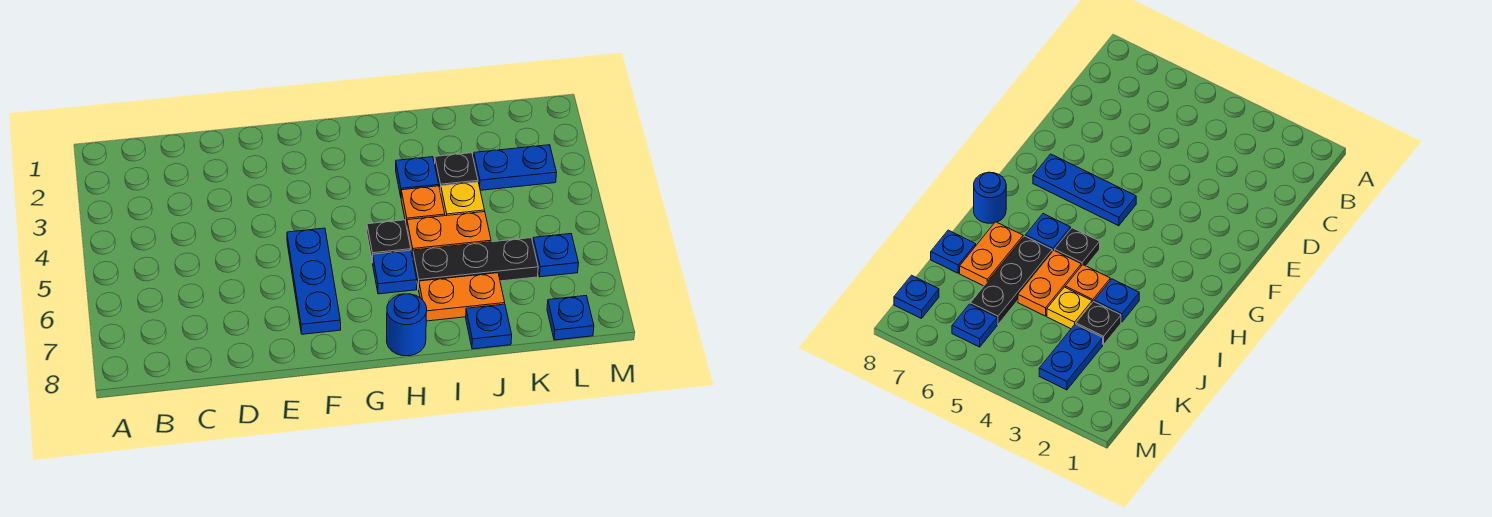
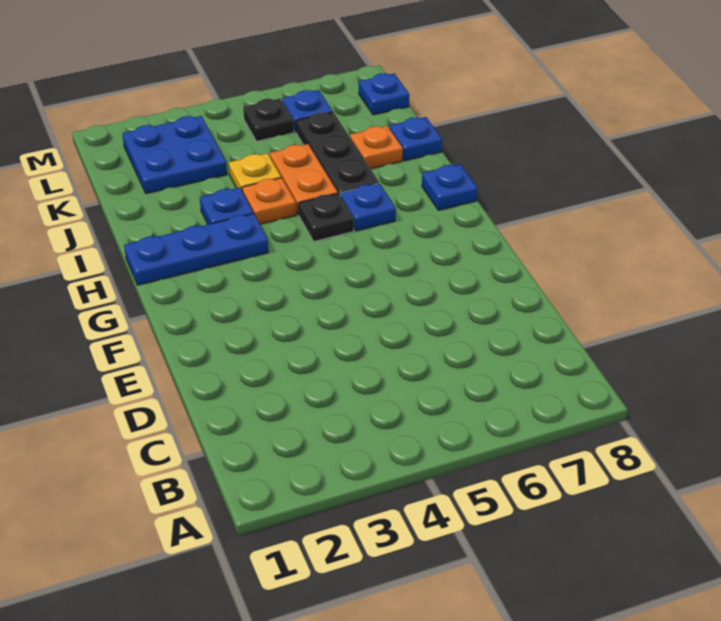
blue plate F5:F7 level 1 -> blue plate H1:H3 level 1
blue round brick H8 level 1 -> blue plate H8 level 1
orange plate I7:J7 level 1 -> orange plate J7 level 1
black plate J3 level 1 -> black plate L5 level 1
blue plate K3:L3 level 1 -> blue plate K2:L3 level 1

